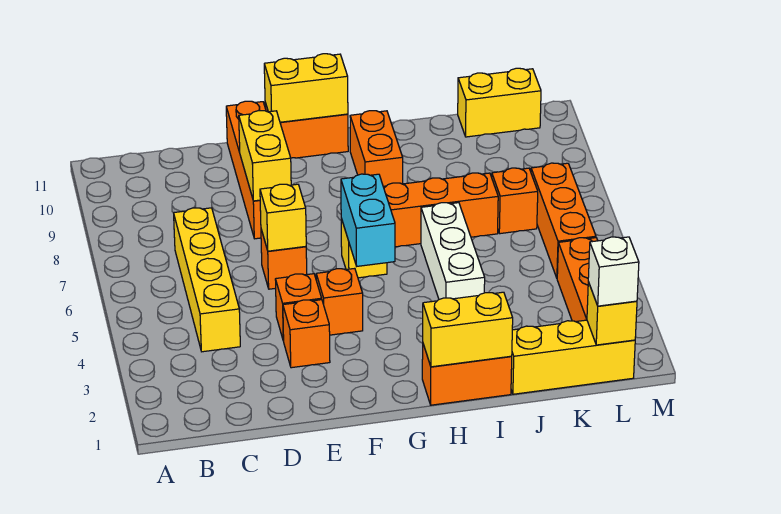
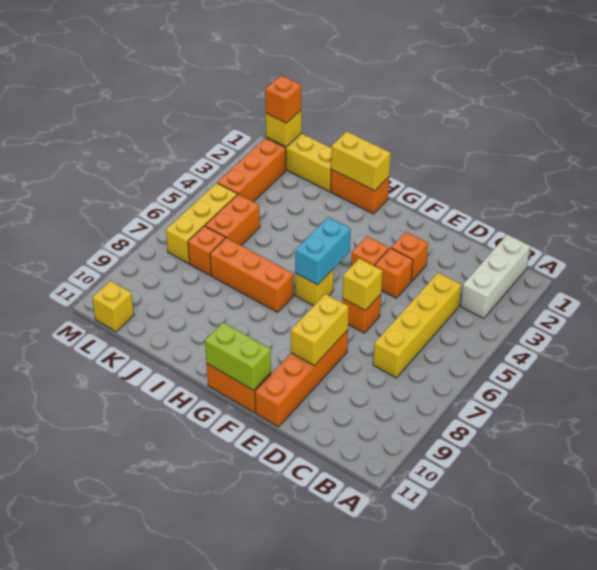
yellow brick F11:G11 level 2 -> lime brick F11:G11 level 2
orange brick H9:H10 level 1 -> orange brick K5:K6 level 1
white brick I4:I6 level 1 -> white brick B1:B3 level 1
yellow brick K11:L11 level 1 -> yellow brick L11 level 1
white brick L1 level 3 -> orange brick L1 level 3
orange brick L5:L7 level 1 -> yellow brick L5:L7 level 1

